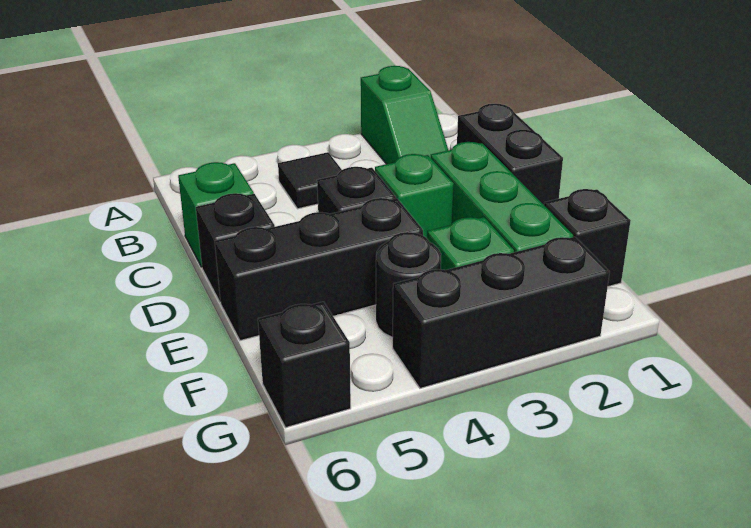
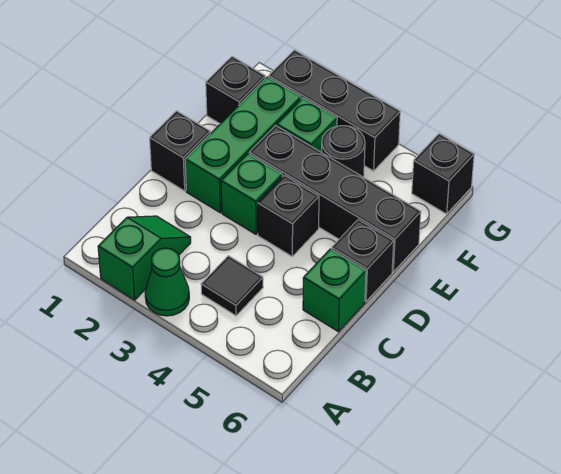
none -> green cone A3 level 1
black brick C1:D1 level 1 -> black brick D1 level 1
black brick E4:E6 level 1 -> black brick E3:E6 level 1

